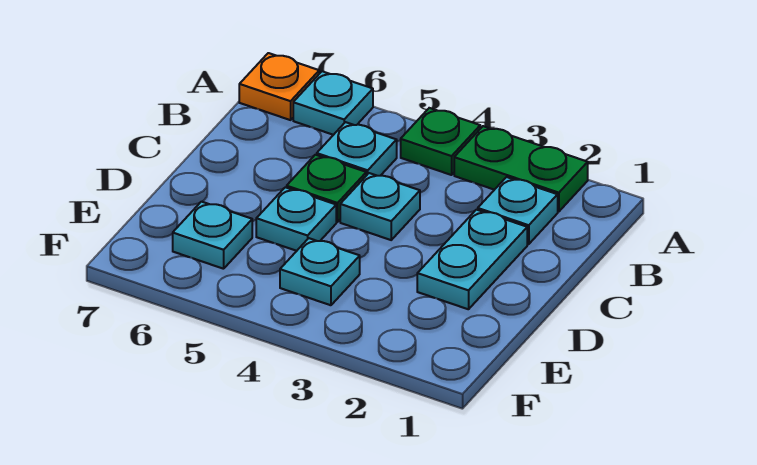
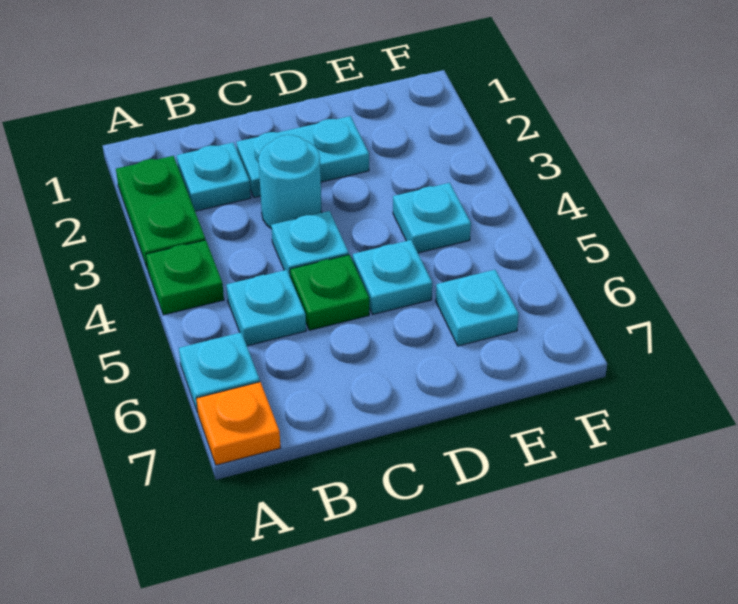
none -> cyan round brick C3 level 1

